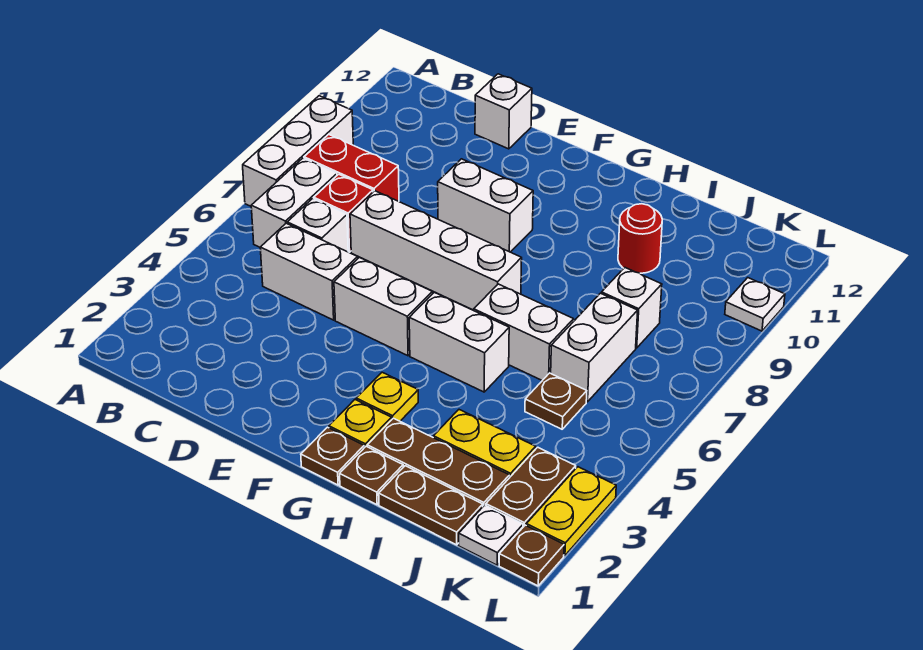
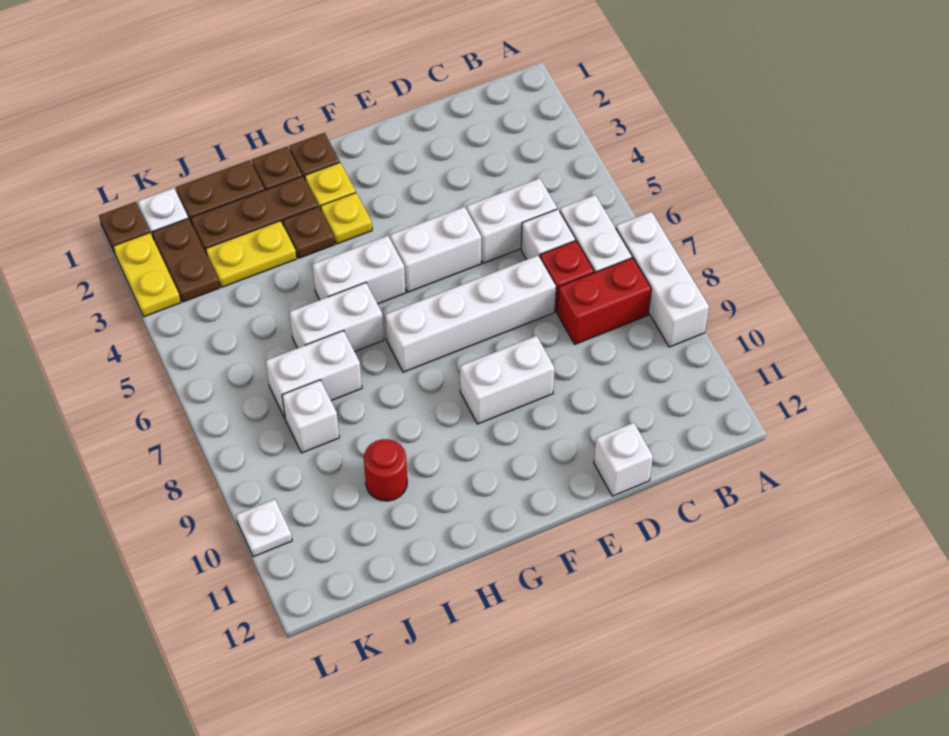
brown plate J5 level 1 -> brown plate H3 level 1
white brick J6:J7 level 1 -> white brick I7:J7 level 1

